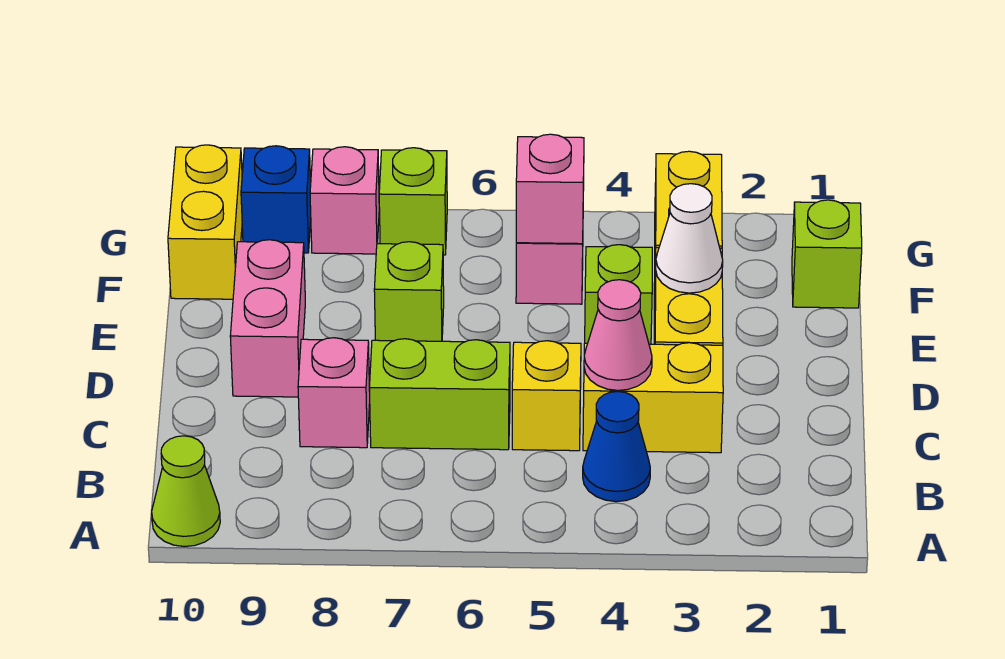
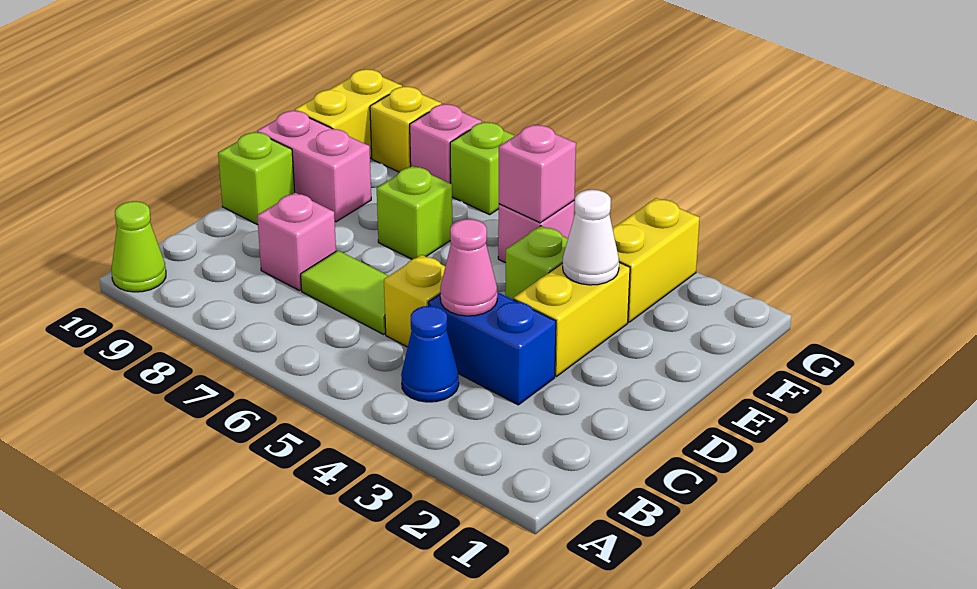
yellow brick C3:C4 level 1 -> blue brick C3:C4 level 1
lime brick C6:C7 level 1 -> lime tile C6:C7 level 1
pink brick D9:E9 level 1 -> pink brick E9:E10 level 1
lime brick F1 level 1 -> lime brick D10 level 1
blue brick G9 level 1 -> yellow brick G9 level 1

